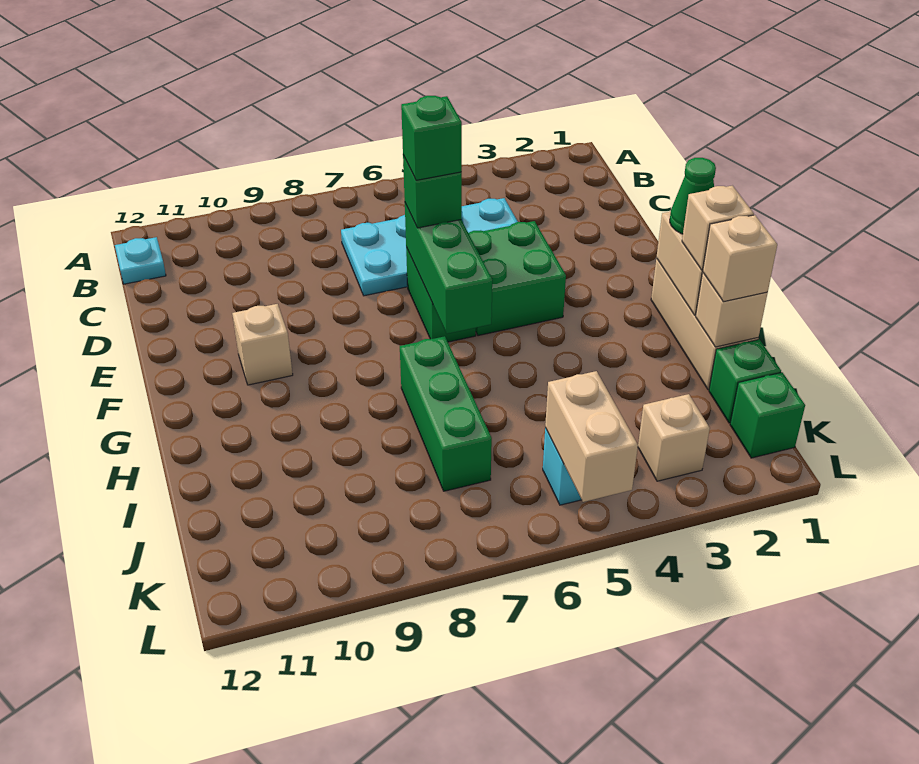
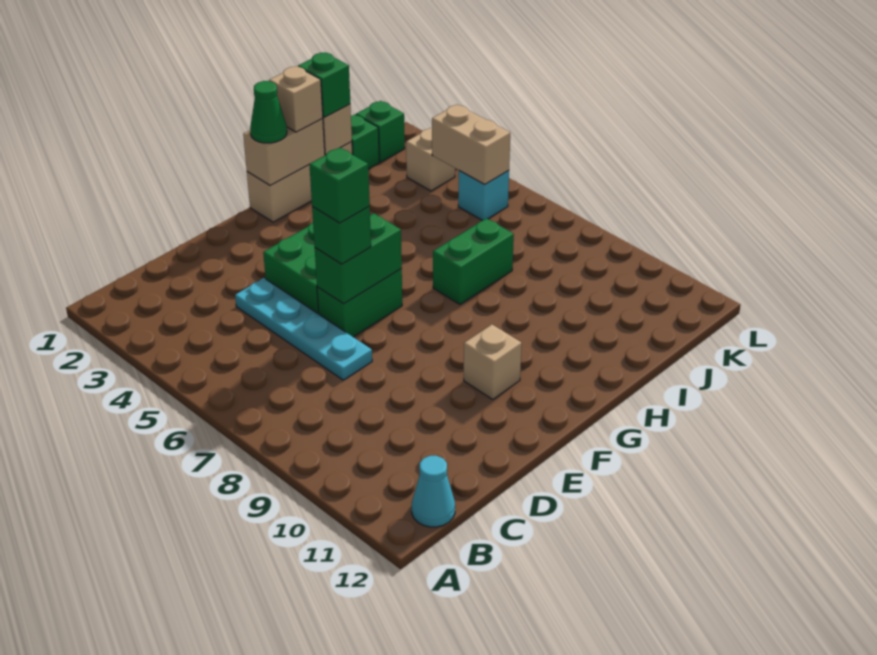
cyan plate B12 level 1 -> cyan cone B12 level 1
cyan plate C4:D7 level 1 -> cyan plate D4:D7 level 1
green brick E6:G6 level 2 -> green brick E6:F6 level 2
green brick H7:J7 level 1 -> green brick H7:I7 level 1
tan brick I1 level 3 -> green brick I1 level 3
tan brick K5:L5 level 2 -> tan brick K4:K5 level 2

